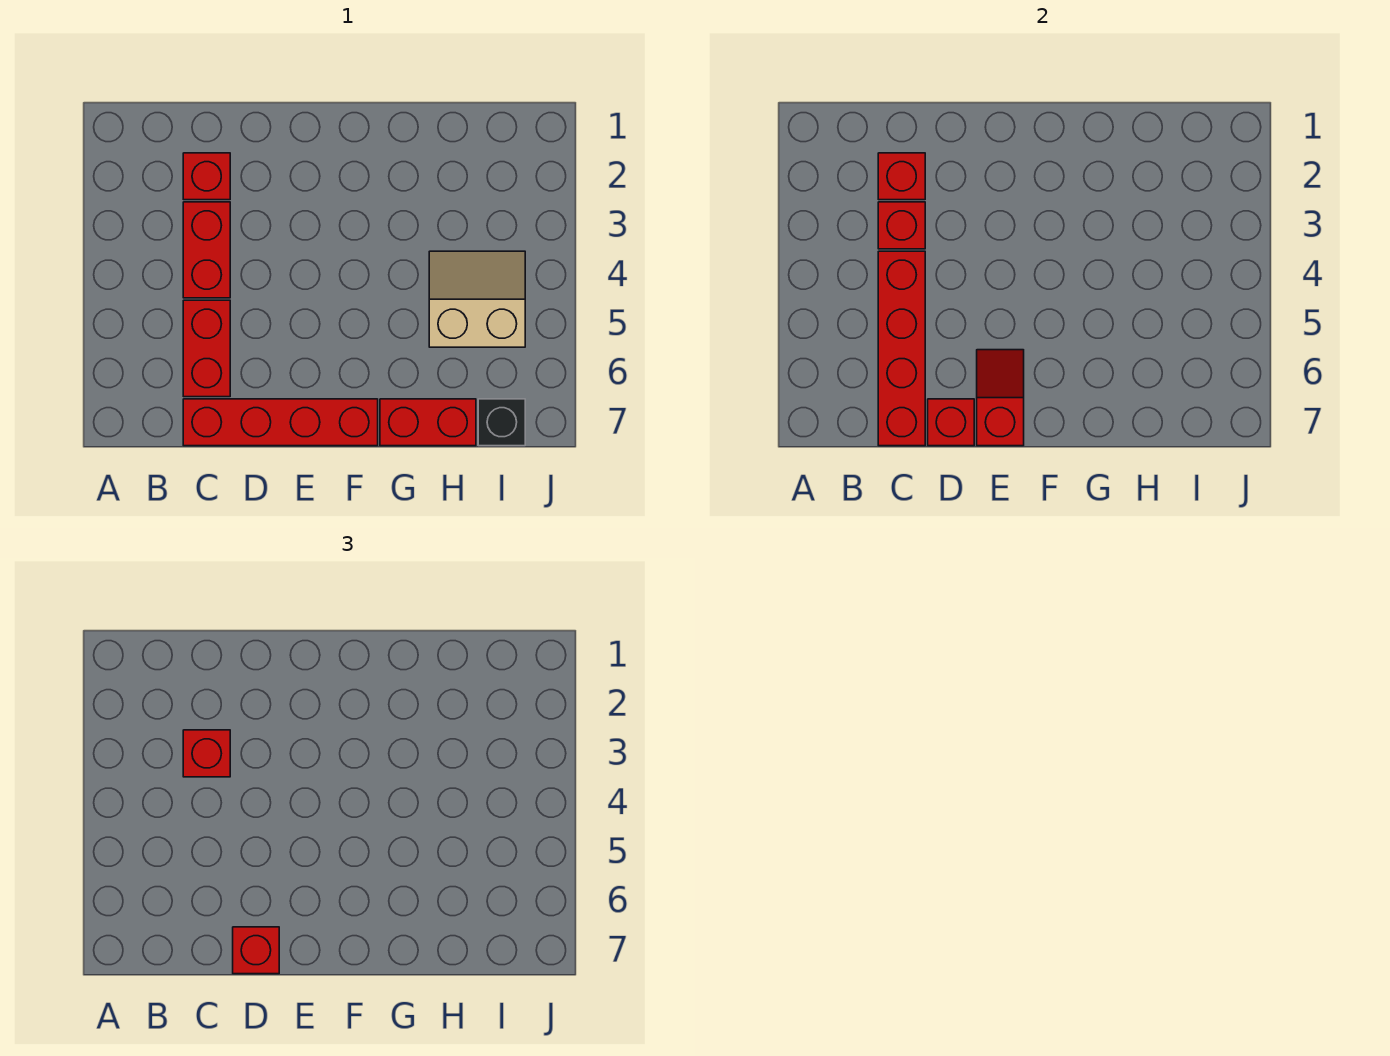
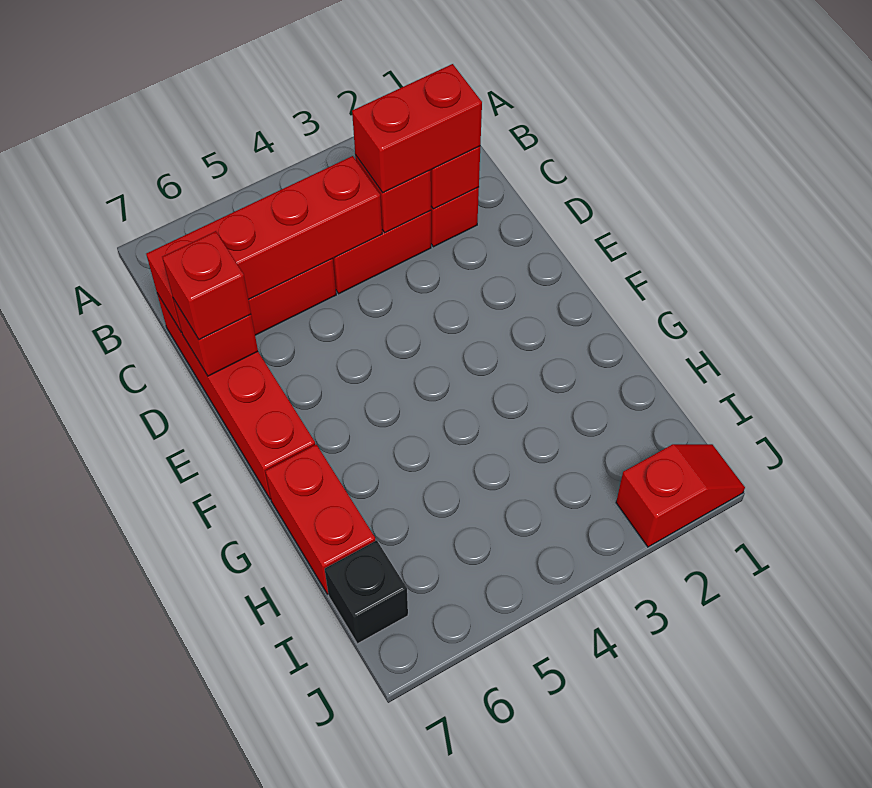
red brick C3 level 3 -> red brick C2:C3 level 3
red slope E6:E7 level 2 top 7 -> red slope J1:J2 level 1 top 2
tan slope H4:I5 level 1 top 5 -> none

